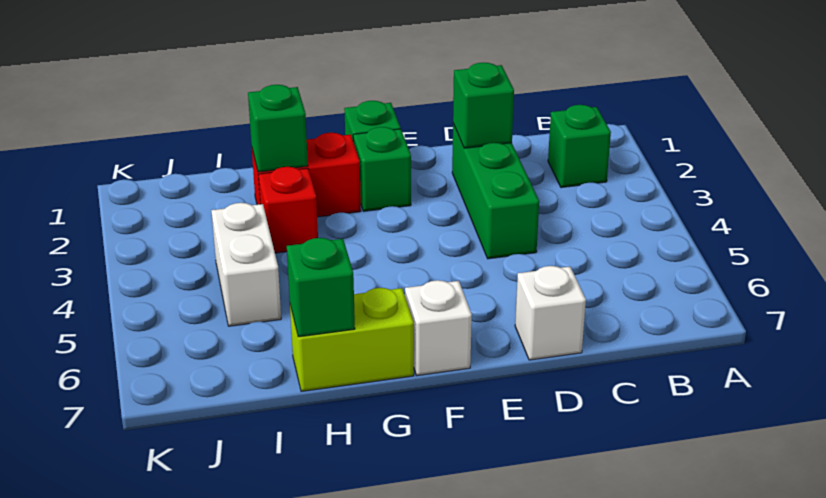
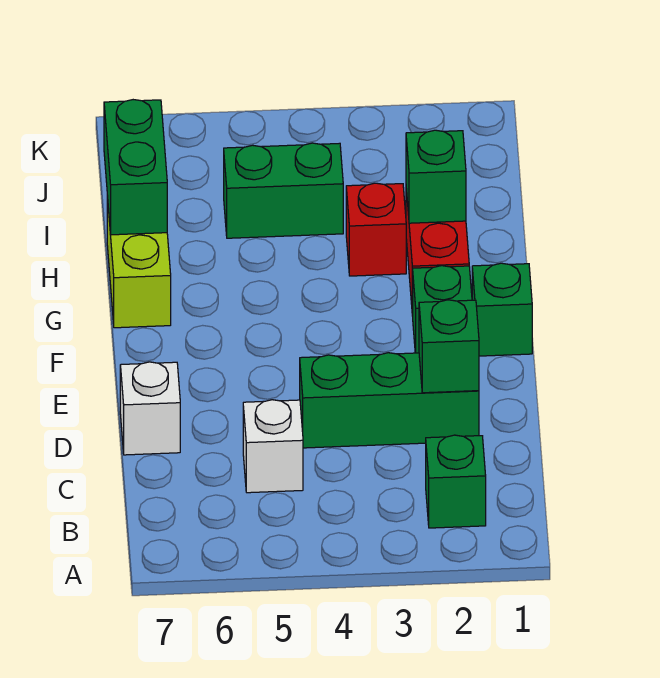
white brick F7 level 1 -> white brick C5 level 1
green brick H7 level 2 -> green brick H7:I7 level 2
white brick I4:I5 level 1 -> green brick I4:I5 level 1

